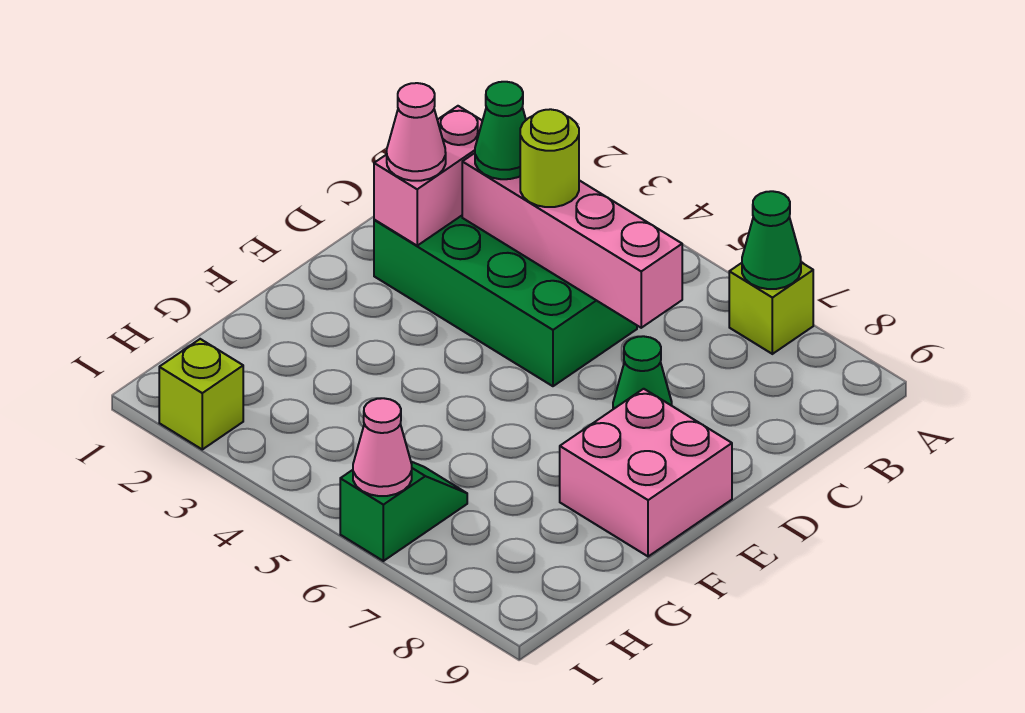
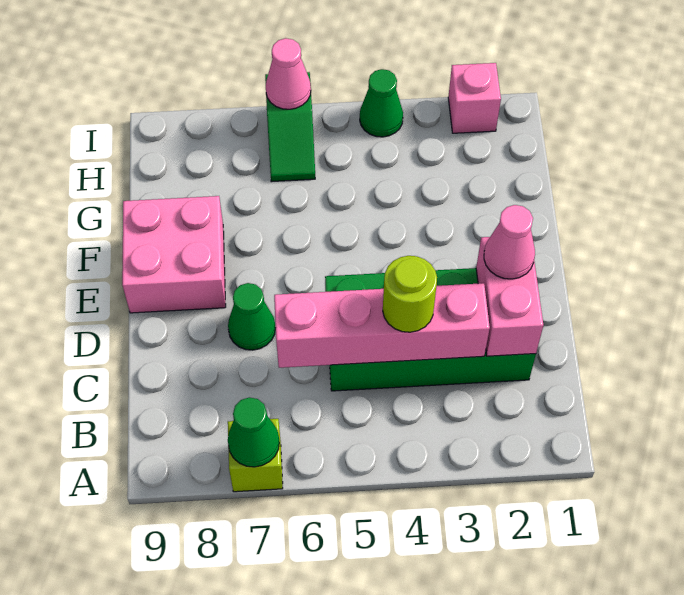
green cone C3 level 3 -> green cone I4 level 1
lime brick I2 level 1 -> pink brick I2 level 1

